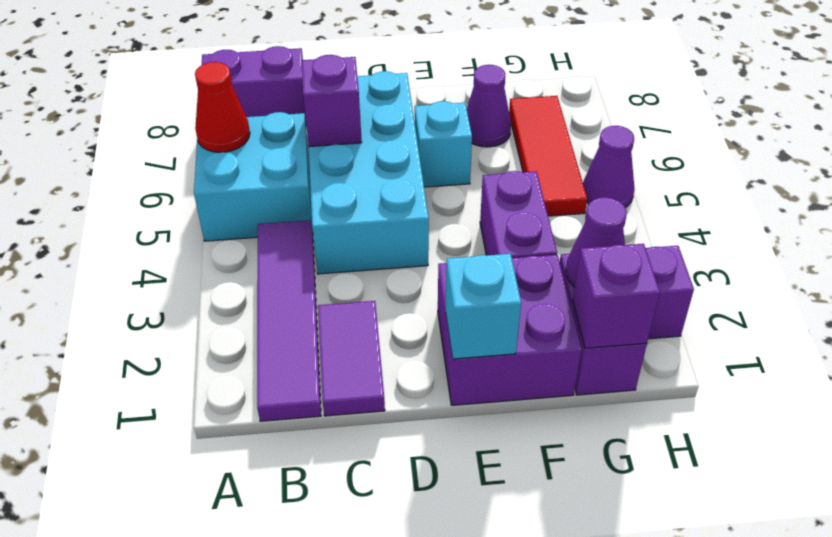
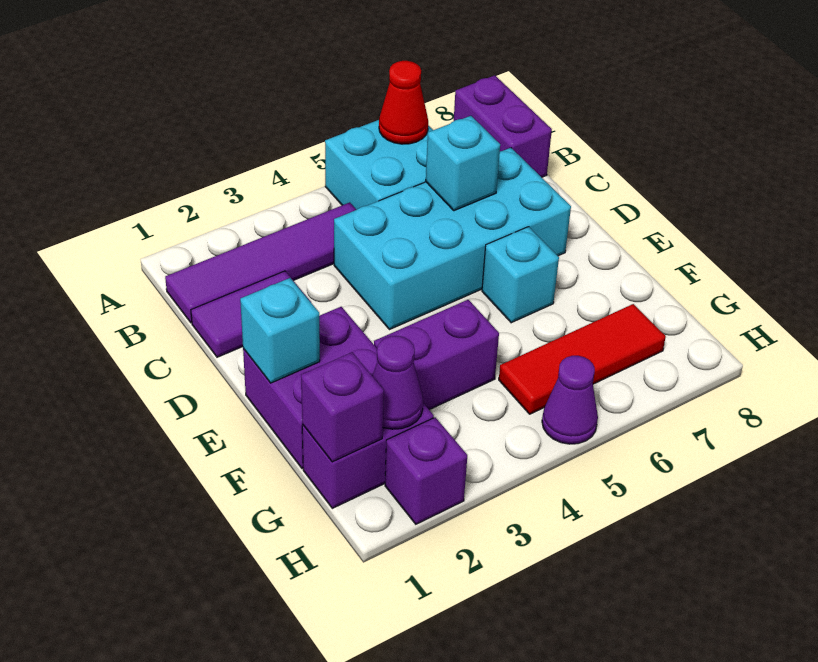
purple brick C6 level 2 -> cyan brick C6 level 2
purple cone F7 level 1 -> none

